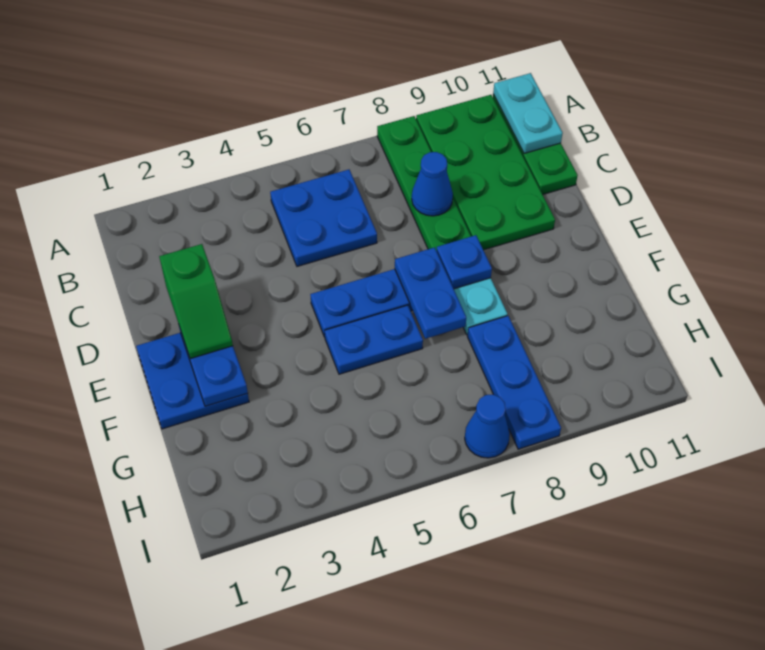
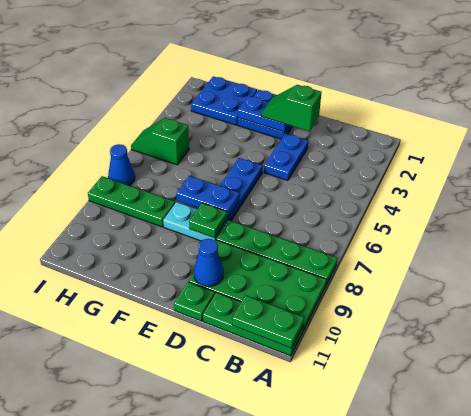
cyan plate A11:B11 level 2 -> green plate A11:B11 level 2
blue plate B5:C6 level 1 -> blue plate G1:H2 level 1
blue cone C8 level 2 -> blue cone D10 level 2
none -> green plate D11 level 1
blue plate E8 level 2 -> green plate E8 level 2
blue plate F5:F6 level 1 -> blue plate D3:D4 level 1
blue plate G8:I8 level 1 -> green plate G8:I8 level 1
none -> green slope H5:I5 level 1 top H

